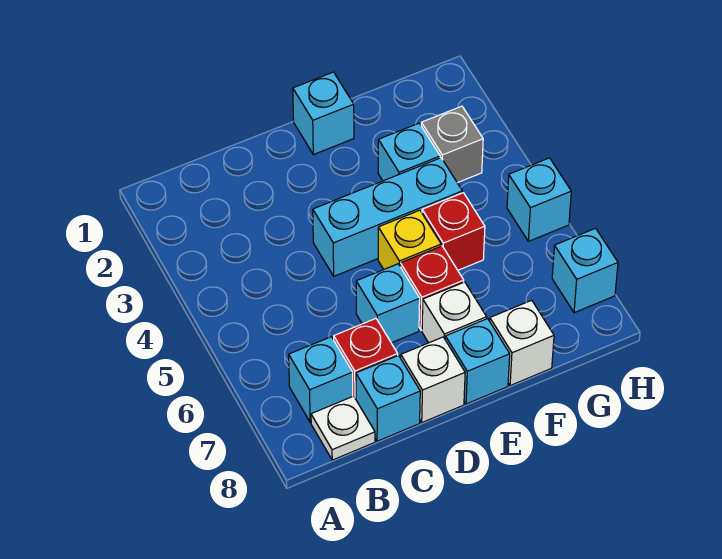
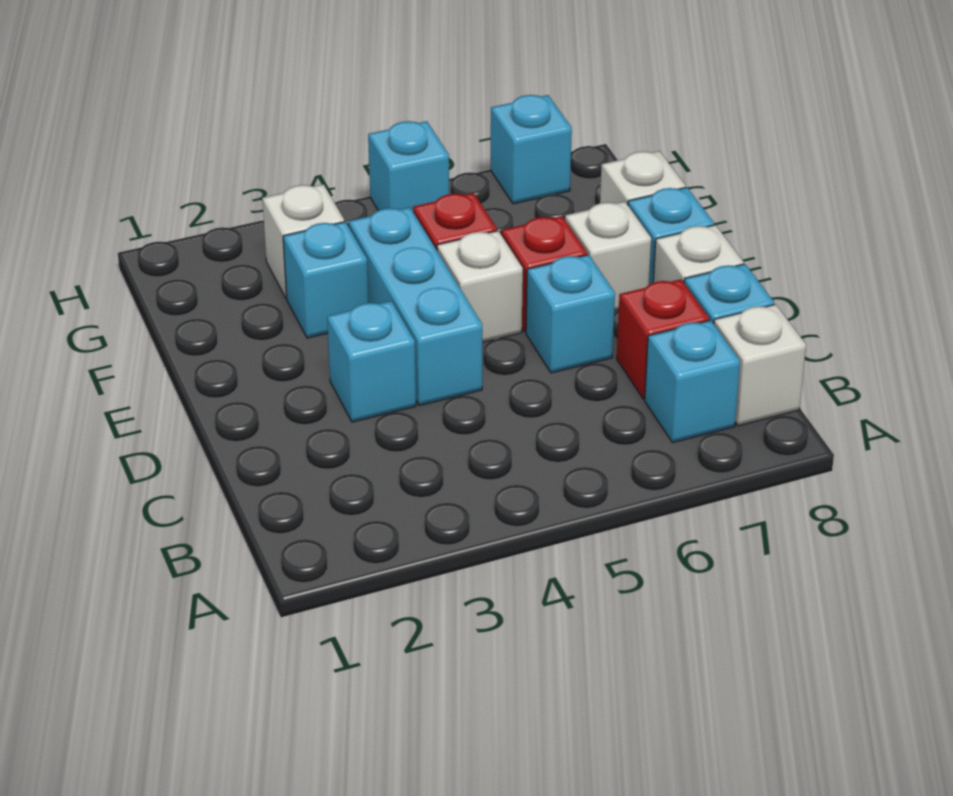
white plate B8 level 1 -> white brick B8 level 1
cyan brick E1 level 1 -> cyan brick D3 level 1
yellow brick E5 level 1 -> white brick E5 level 1
grey brick G3 level 1 -> white brick G3 level 1

